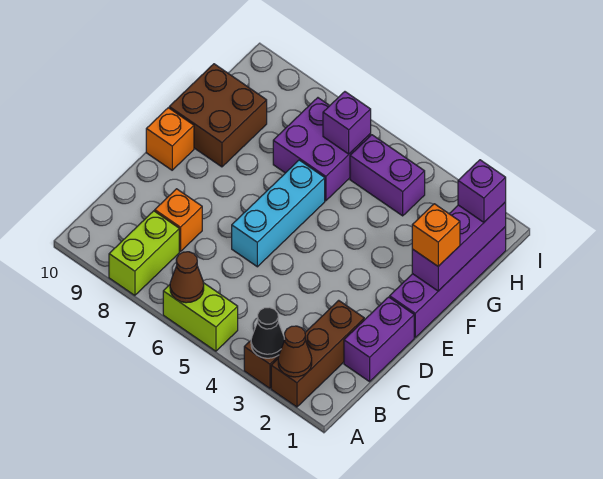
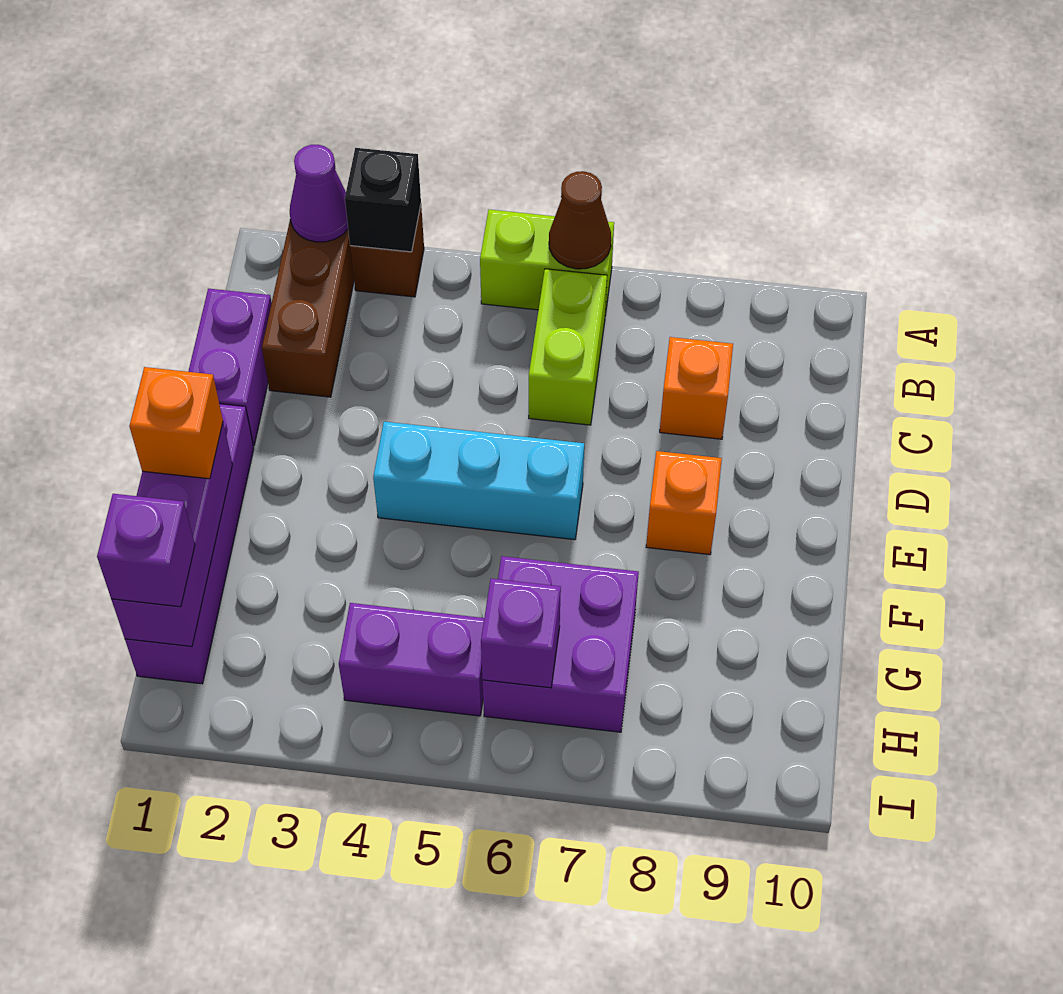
brown cone A2 level 2 -> purple cone A2 level 2
black cone A3 level 2 -> black brick A3 level 2
lime brick A8:B8 level 1 -> lime brick B6:C6 level 1
cyan brick D6:F6 level 1 -> cyan brick E4:E6 level 1
orange brick E10 level 1 -> orange brick E8 level 1
brown brick F9:G10 level 1 -> none

